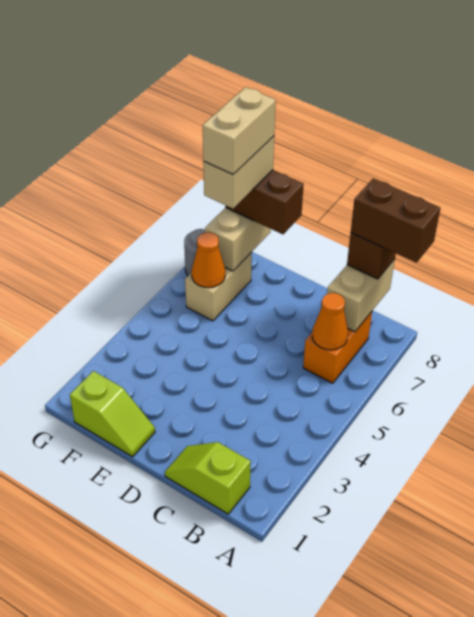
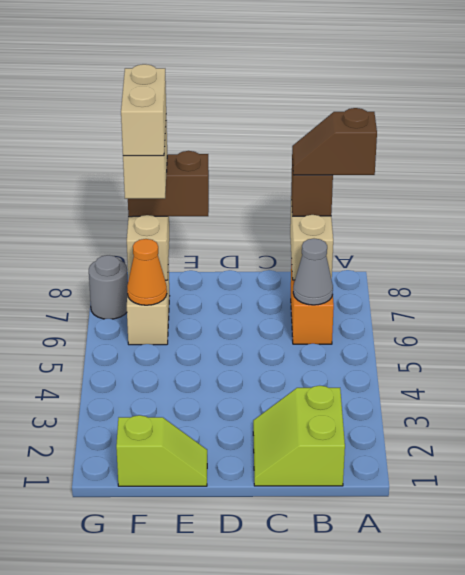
brown brick A8:B8 level 4 -> brown slope A8:B8 level 4 top A
lime slope B1:C1 level 1 top B -> lime slope B1:C2 level 1 top B
orange cone B6 level 2 -> grey cone B6 level 2

